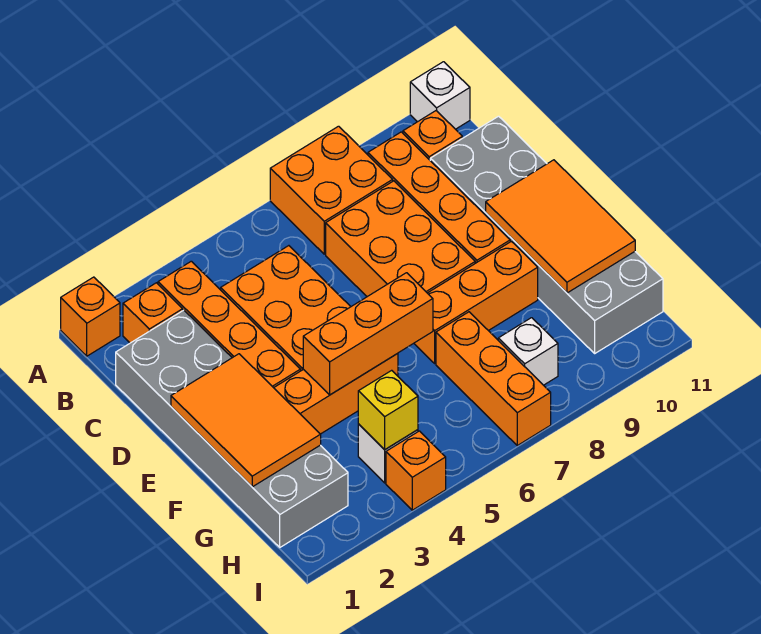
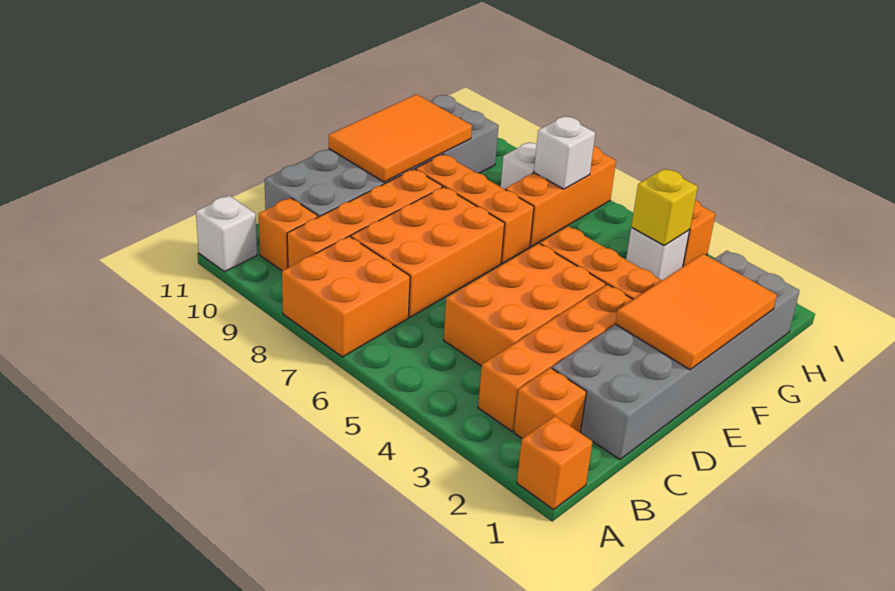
orange brick F4:F6 level 2 -> none
none -> white brick H7 level 2

